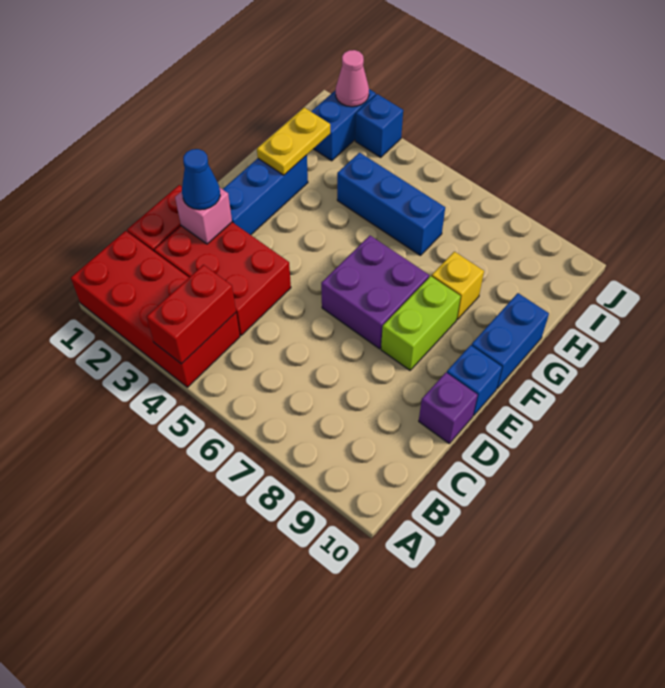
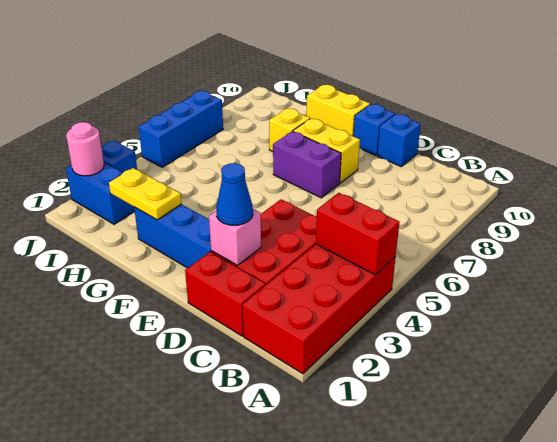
purple brick D10 level 1 -> blue brick D10 level 1
purple brick E6:F7 level 1 -> purple brick E7:F7 level 1
lime brick E8:F8 level 1 -> yellow brick E8:F8 level 1
blue brick F10:G10 level 1 -> yellow brick F10:G10 level 1
blue brick H4:H6 level 1 -> blue brick J5:J7 level 1
pink cone J2 level 2 -> pink round brick J2 level 2

